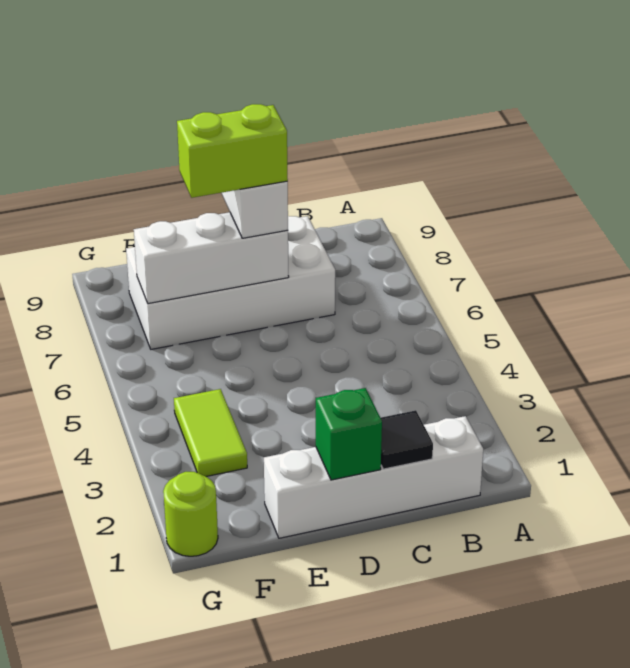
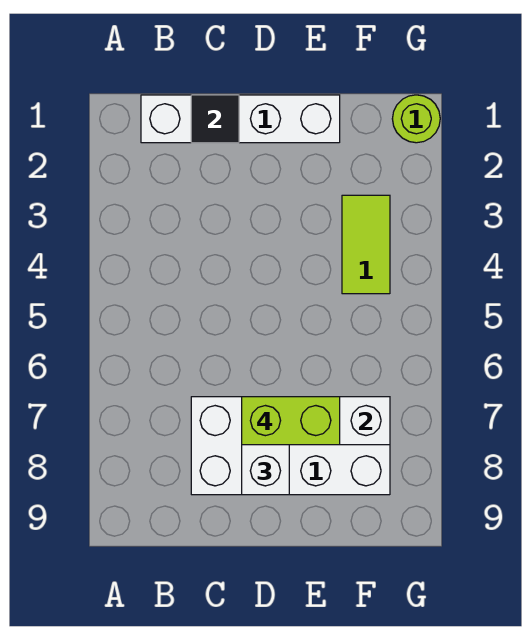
green brick D1 level 2 -> none

